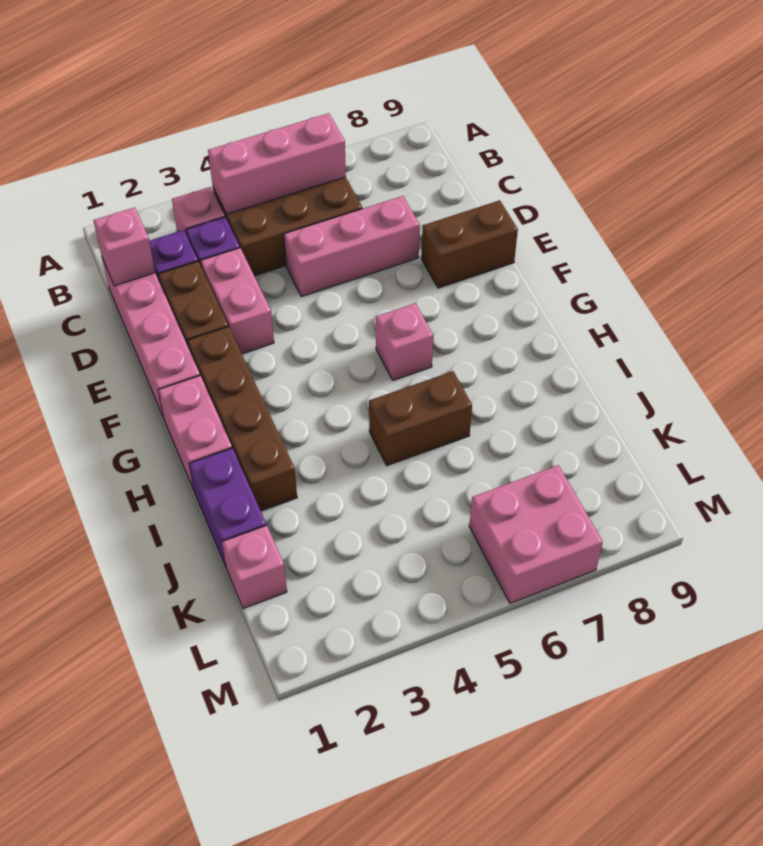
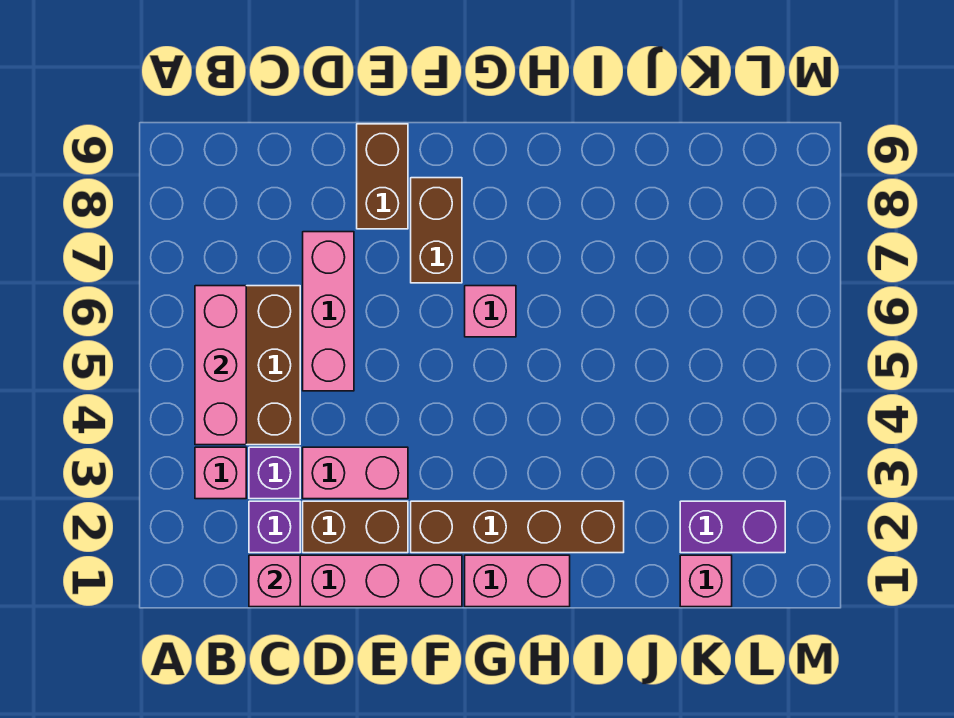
purple brick I1:J1 level 1 -> purple brick K2:L2 level 1
brown brick I5:I6 level 1 -> brown brick F7:F8 level 1
pink brick L6:M7 level 1 -> none

